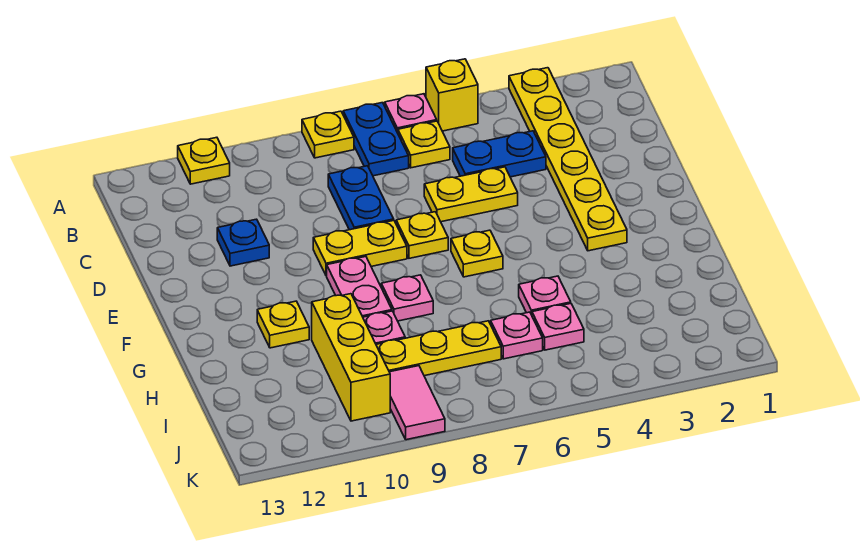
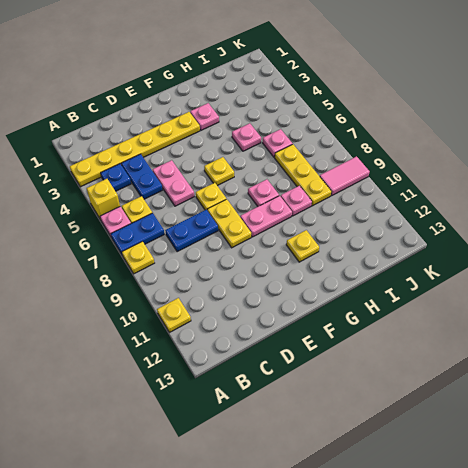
yellow plate D5:D6 level 1 -> pink plate D5:D6 level 1
blue plate D11 level 1 -> blue plate B4 level 1
yellow brick H10:J10 level 1 -> none
pink plate I5 level 1 -> pink plate G3 level 1

